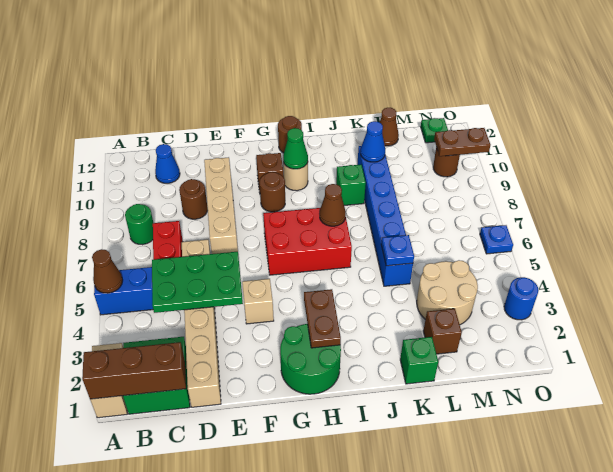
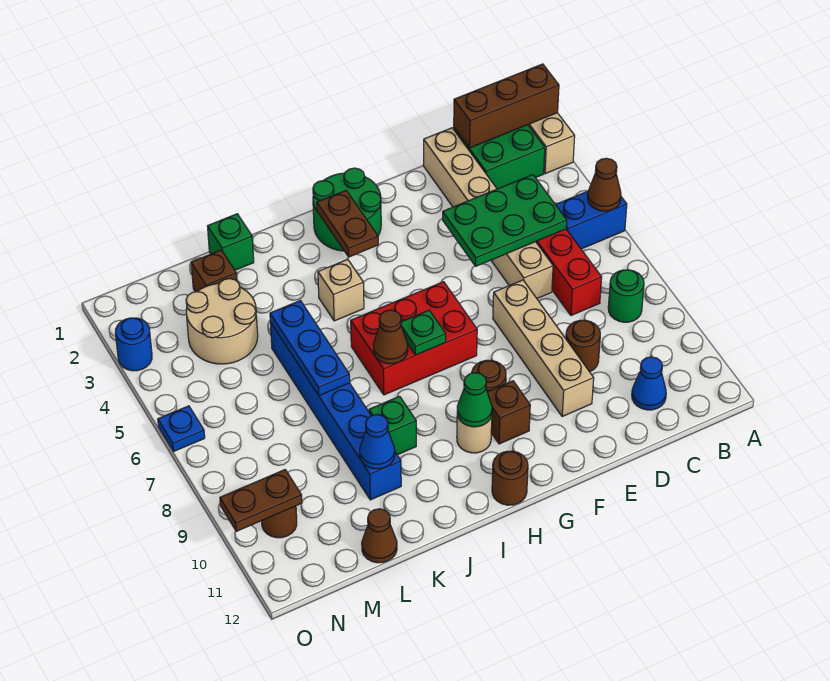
tan brick F4 level 1 -> tan brick I4 level 1
blue plate K5 level 2 -> blue plate K5:K7 level 2
green plate N12 level 1 -> green plate H7 level 2

